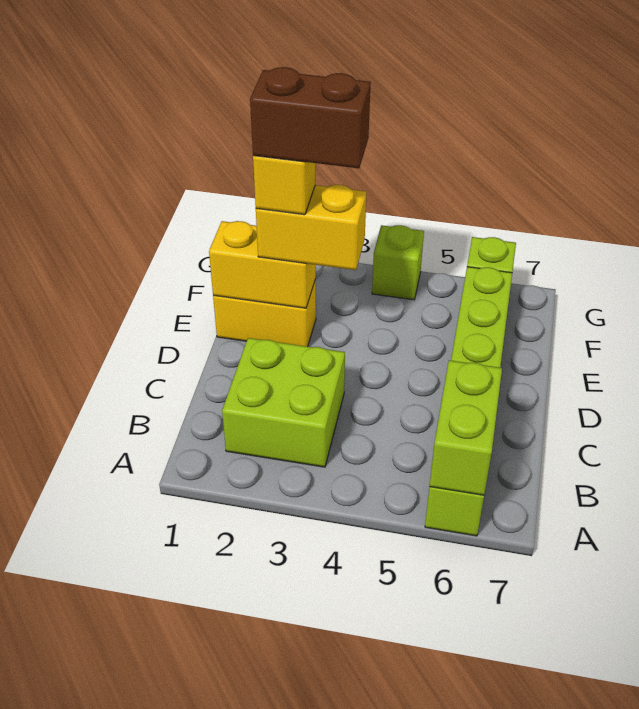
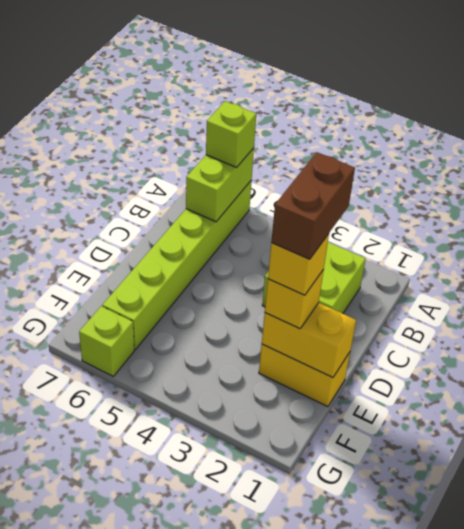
yellow brick E2:E3 level 3 -> yellow brick E2 level 3
brown brick E2:E3 level 5 -> brown brick D2:E2 level 5
lime brick G4 level 1 -> lime brick A6 level 3

